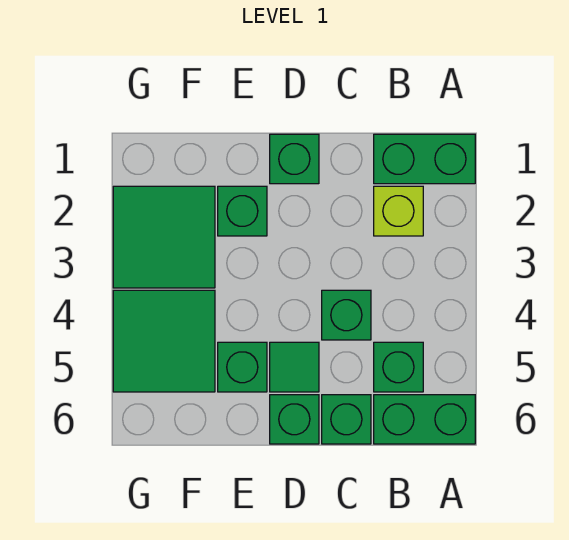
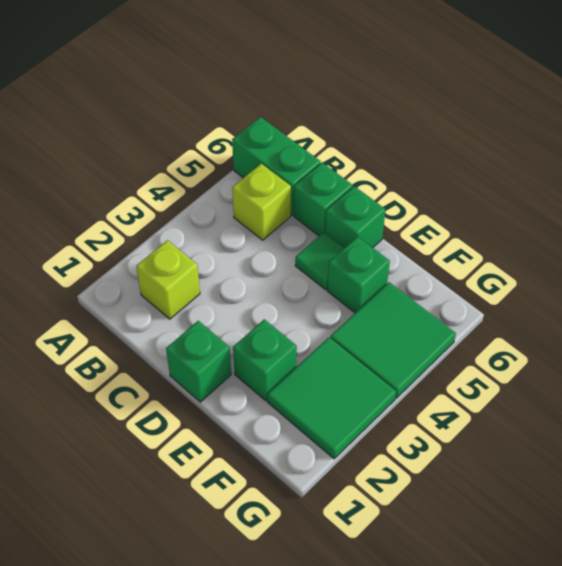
green brick A1:B1 level 1 -> none
green brick B5 level 1 -> lime brick B5 level 1
green brick C4 level 1 -> none

